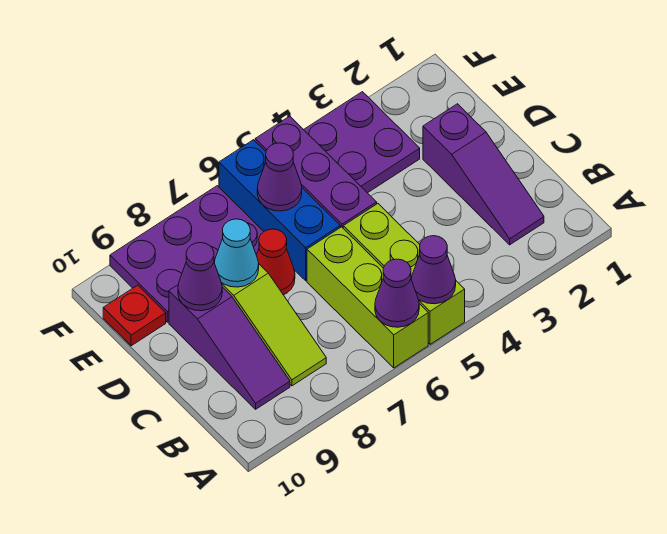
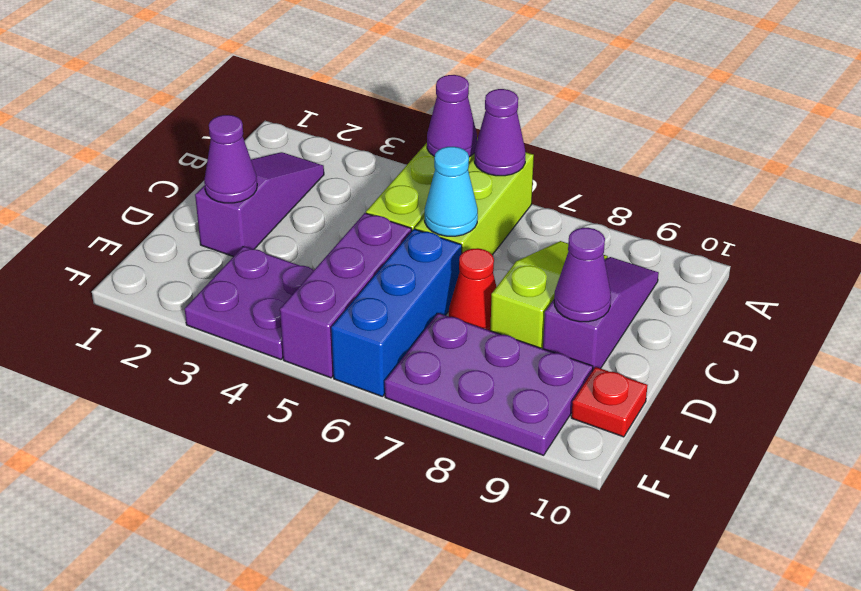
cyan cone D8 level 2 -> cyan cone C6 level 2
purple cone E6 level 2 -> purple cone D2 level 2

